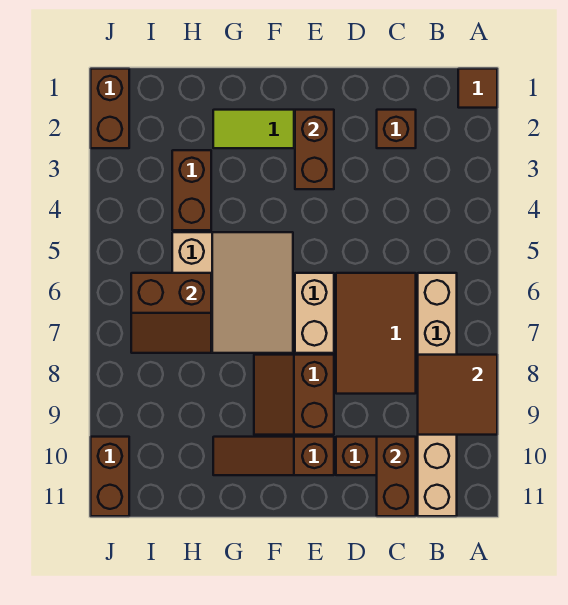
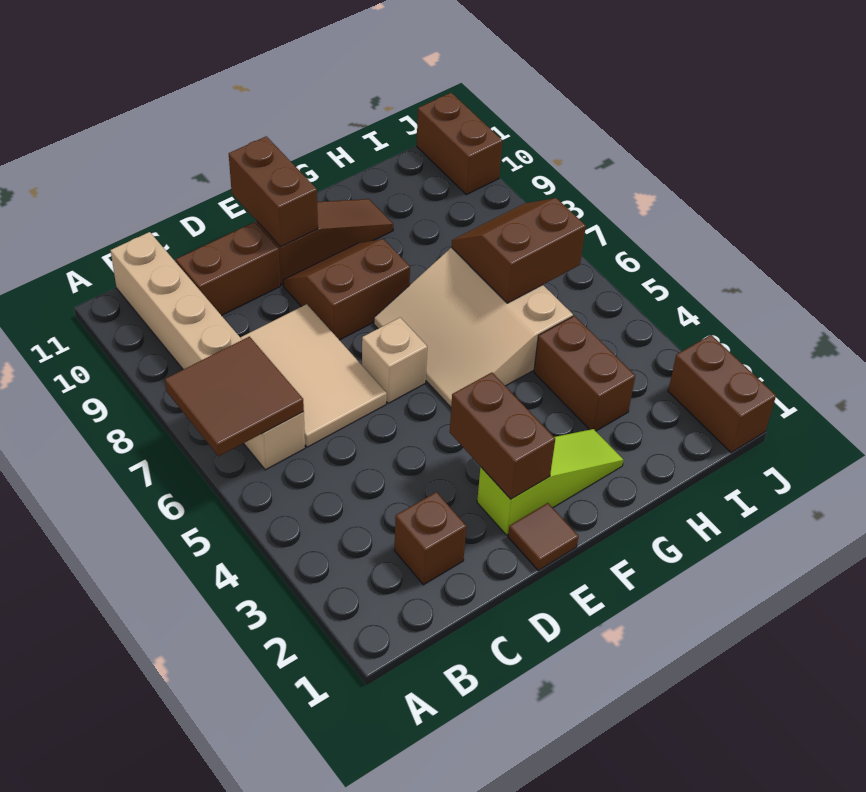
brown tile A1 level 1 -> brown tile E1 level 1
brown tile A8:B9 level 2 -> brown tile A6:B7 level 2
brown tile C6:D8 level 1 -> tan tile C6:D8 level 1
brown brick C10:C11 level 2 -> brown brick E10:E11 level 2
tan brick E6:E7 level 1 -> tan brick E6 level 1
brown slope E8:F9 level 1 top E -> brown slope E8:F9 level 1 top 8

